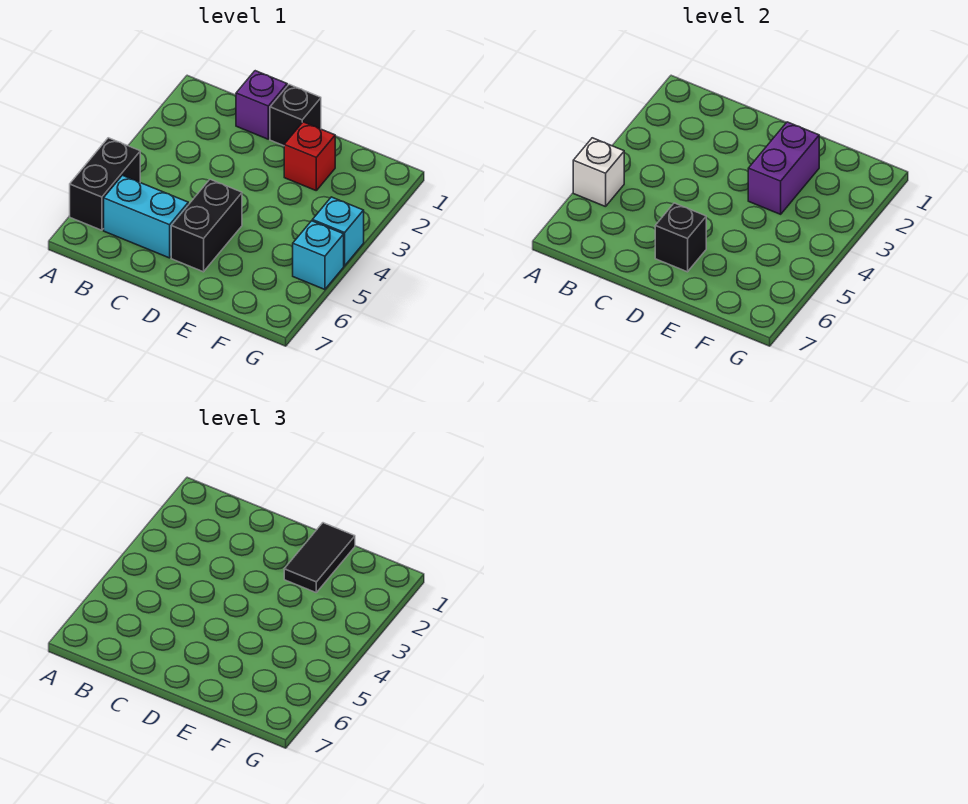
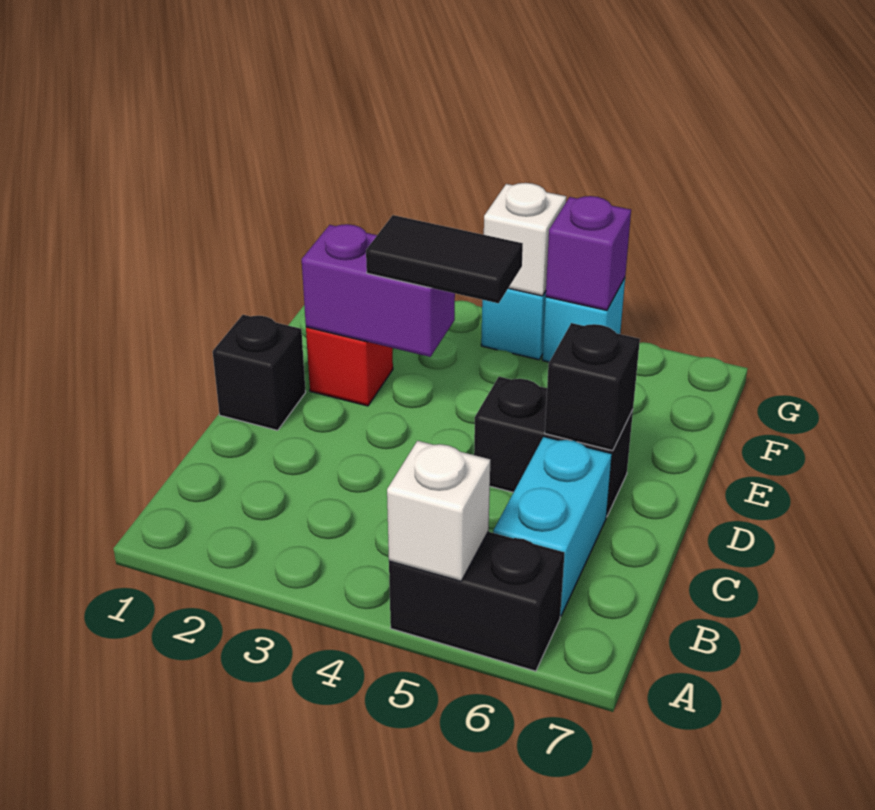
purple brick C1 level 1 -> purple brick G5 level 2
black tile E1:E2 level 3 -> black tile E3:E4 level 3
none -> white brick G4 level 2

